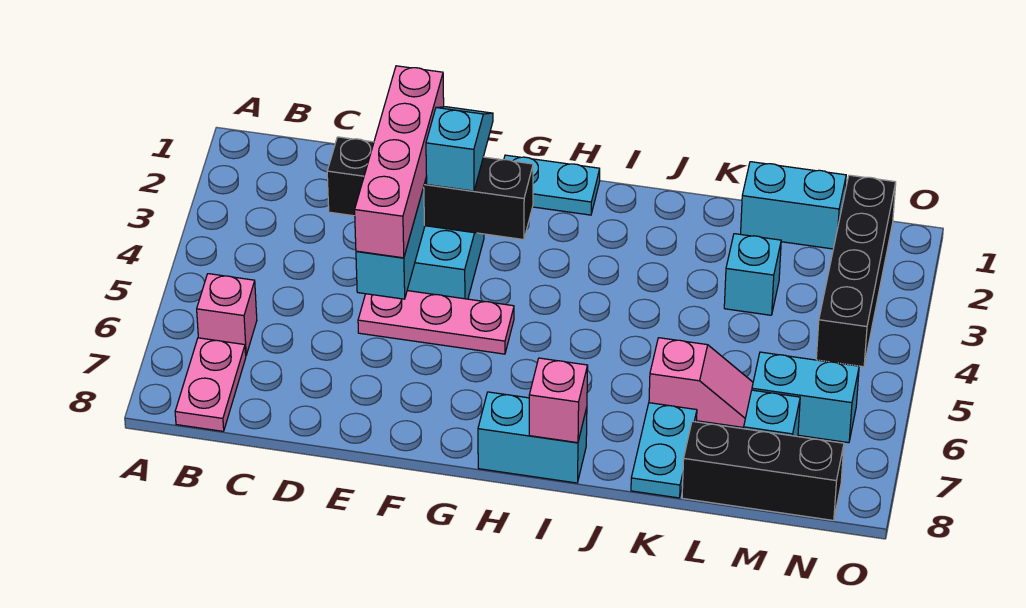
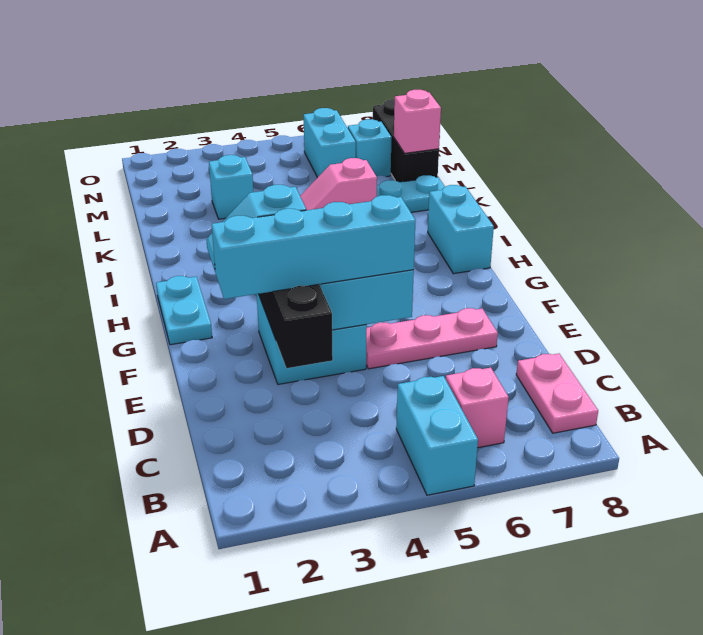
pink plate B7:B8 level 1 -> pink plate B8:C8 level 1
pink brick E2:E5 level 3 -> cyan brick E2:E5 level 3
pink plate E5:G5 level 1 -> pink plate E5:E7 level 1
pink brick I8 level 2 -> pink brick L8 level 2
pink slope K6:L6 level 1 top K -> pink slope K5:K6 level 1 top 6
cyan brick L1:M1 level 1 -> cyan brick A5:B5 level 1
black brick N1:N4 level 1 -> none

